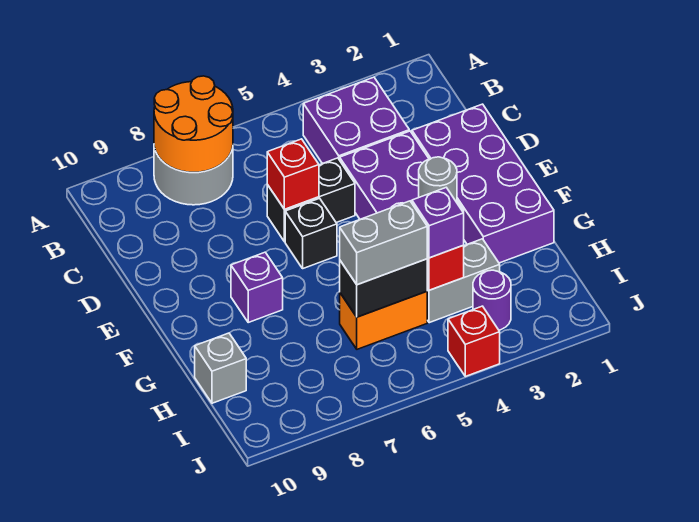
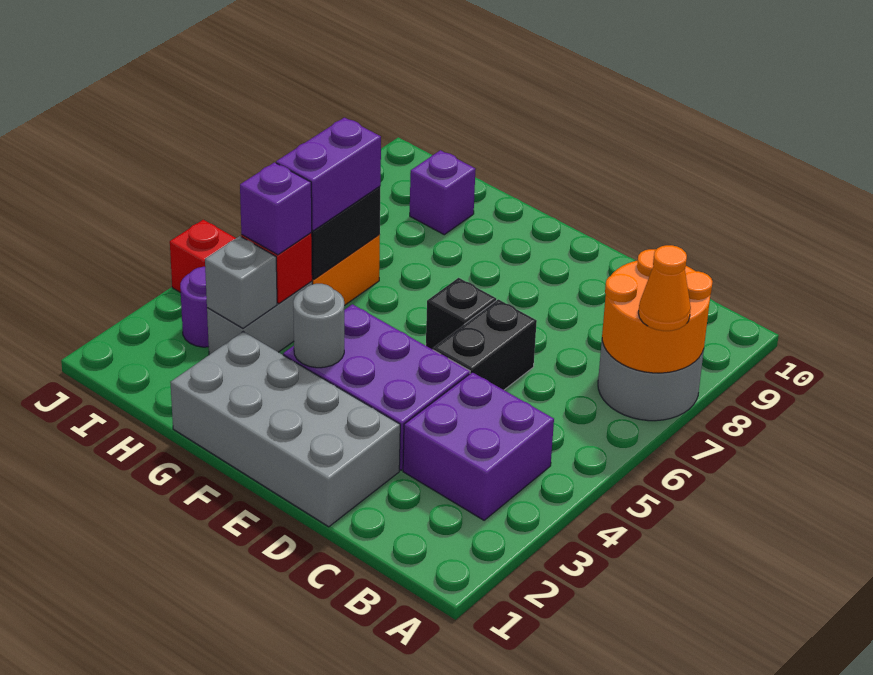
none -> orange cone A7 level 3
purple brick D1:G2 level 1 -> grey brick D1:G2 level 1
red brick D6 level 2 -> none
purple brick F8 level 1 -> purple brick H9 level 1
grey brick H5:H6 level 3 -> purple brick H5:H6 level 3
grey brick H10 level 1 -> grey brick H3 level 2

